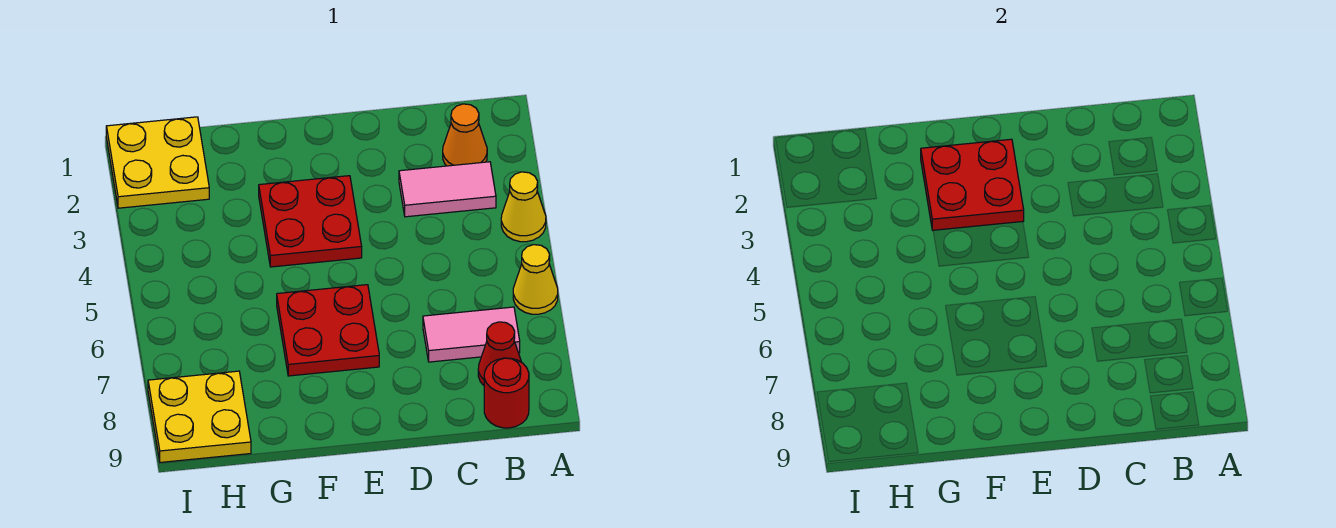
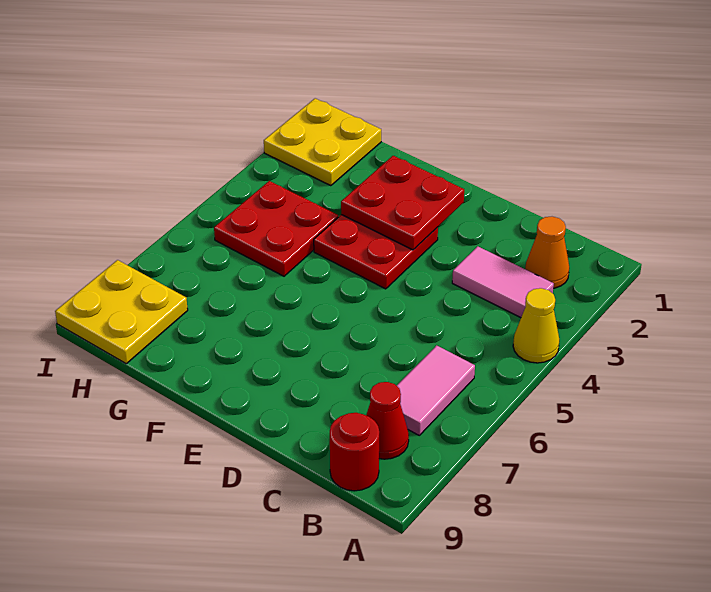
yellow cone A6 level 1 -> none
pink tile B7:C7 level 1 -> pink tile B6:B7 level 1
red plate E6:F7 level 1 -> red plate G4:H5 level 1

